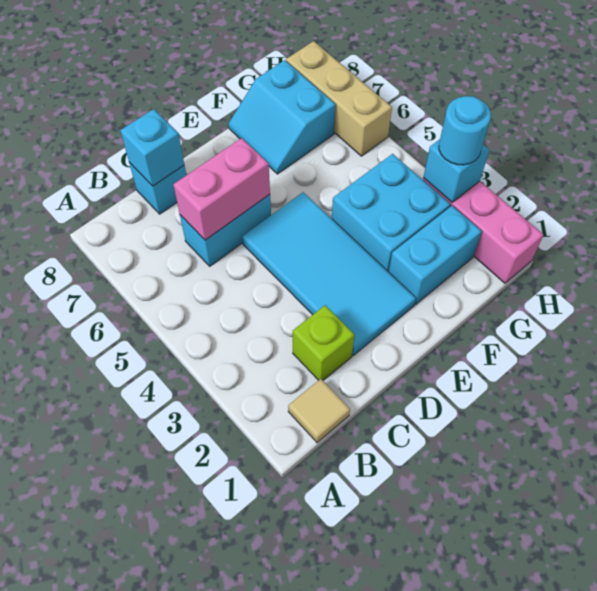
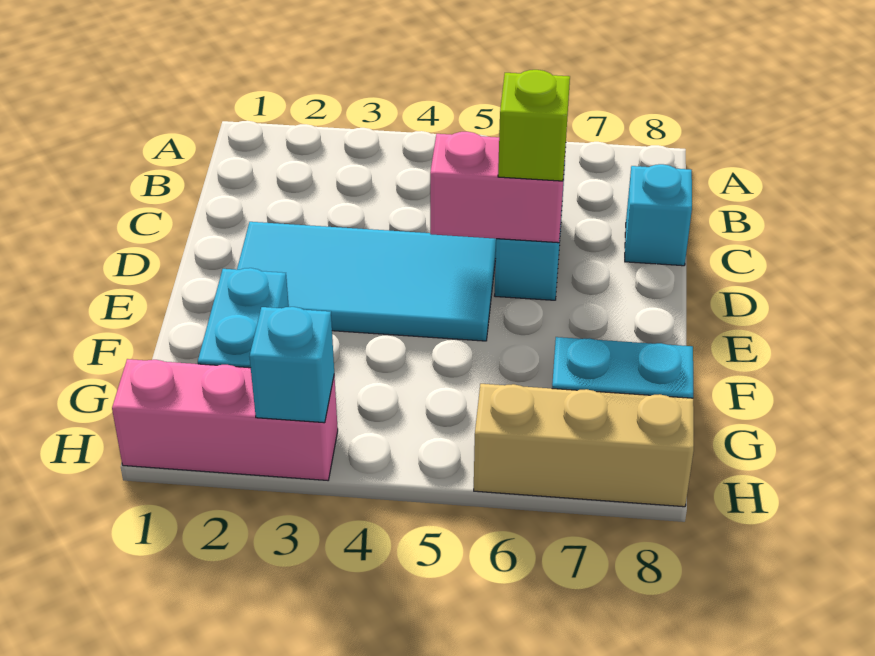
tan tile B1 level 1 -> none
lime brick C2 level 1 -> lime brick D6 level 3
pink brick C6:D6 level 2 -> pink brick D5:D6 level 2
cyan brick C8 level 2 -> none
cyan brick F3:G4 level 1 -> none
cyan round brick H3 level 3 -> none

